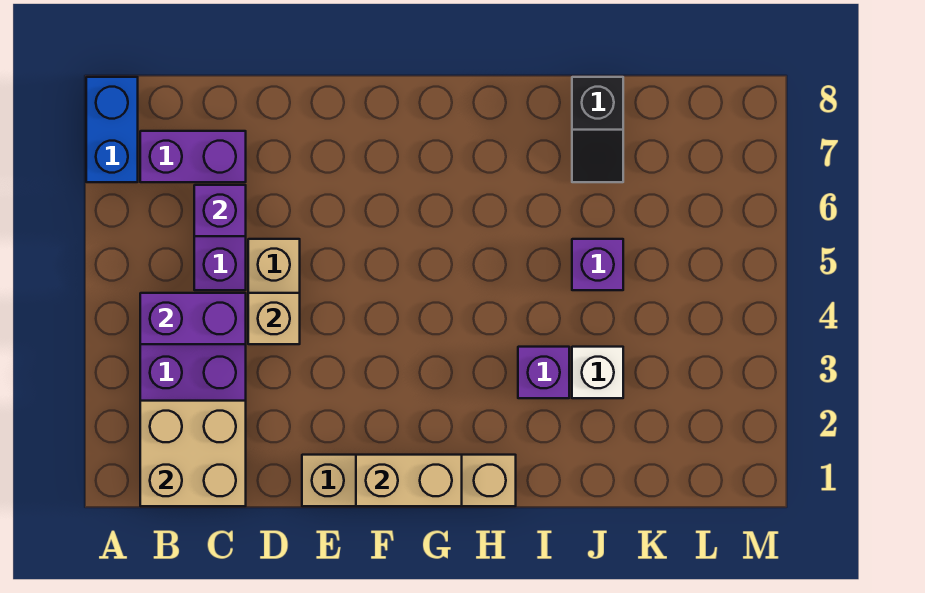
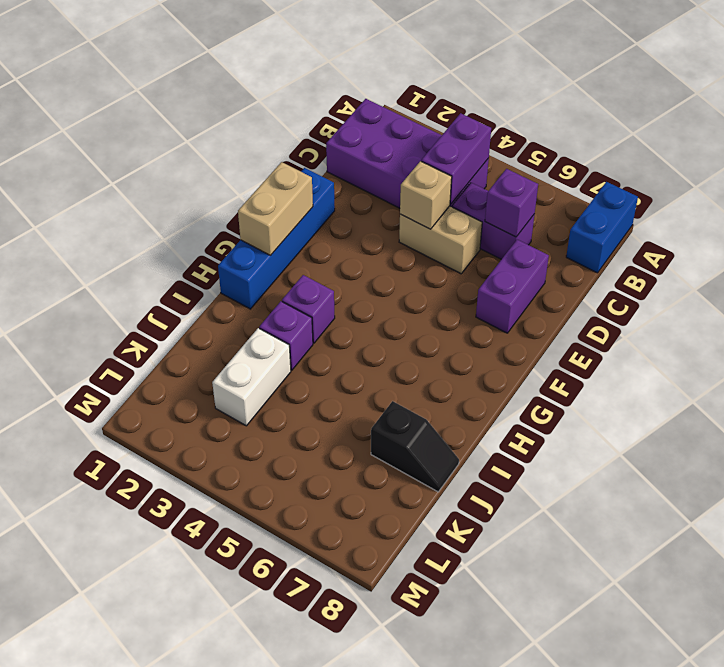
blue brick A7:A8 level 1 -> blue brick A8:B8 level 1
tan brick B1:C2 level 2 -> none
purple brick B7:C7 level 1 -> purple brick D7:E7 level 1
tan brick E1:H1 level 1 -> blue brick E1:H1 level 1
white brick J3 level 1 -> white brick J3:K3 level 1
purple brick J5 level 1 -> purple brick H3 level 1
black slope J7:J8 level 1 top 8 -> black slope J7:J8 level 1 top 7

